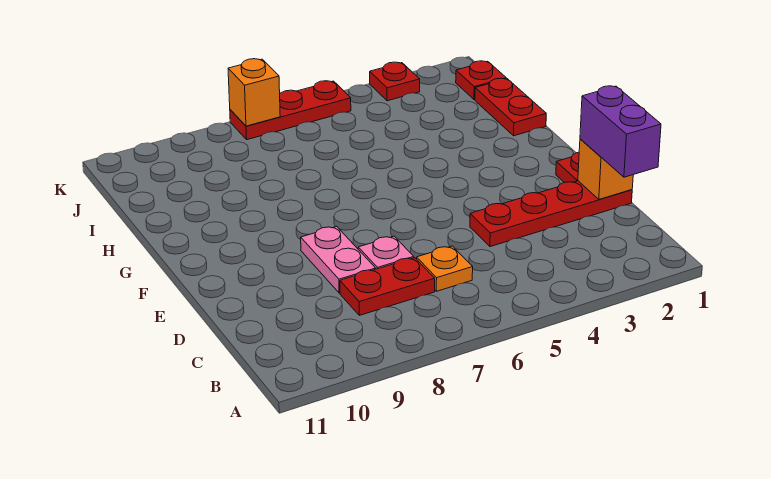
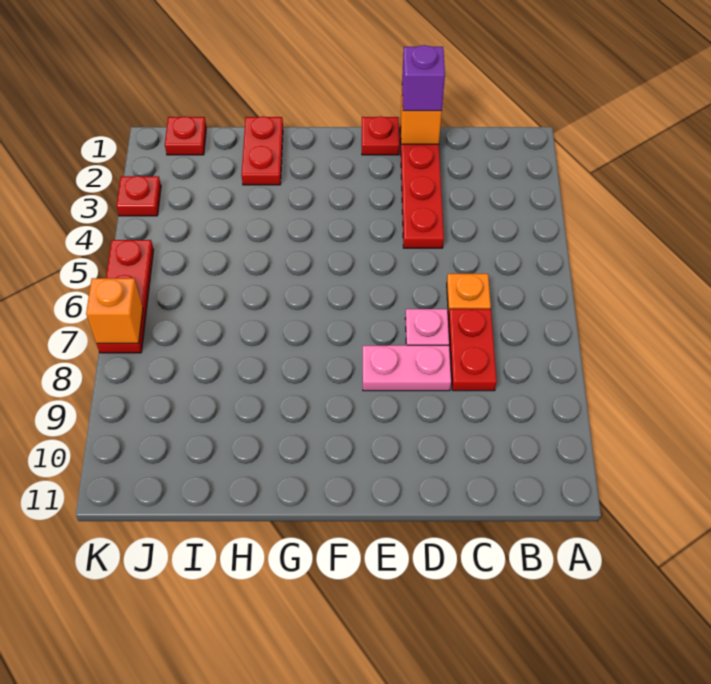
purple brick C1:D1 level 3 -> purple brick D1 level 3
red plate H1:I1 level 1 -> red plate H1:H2 level 1

